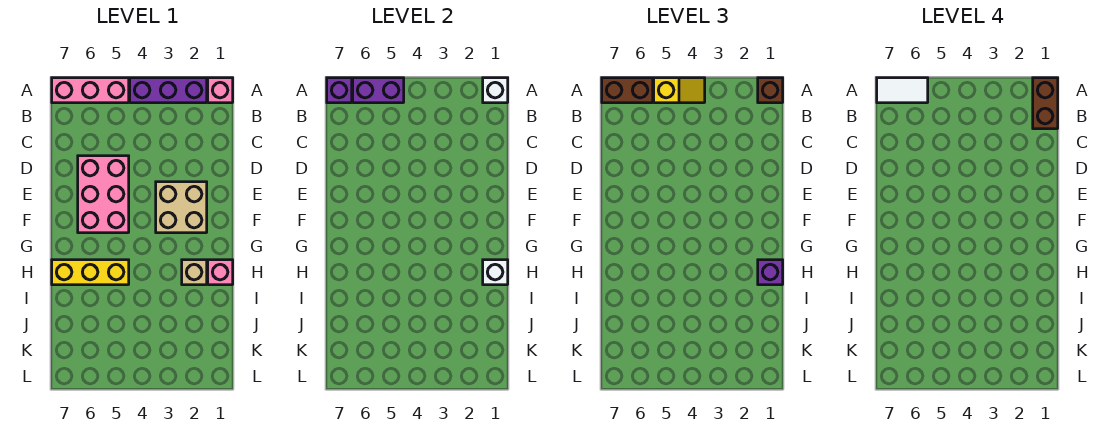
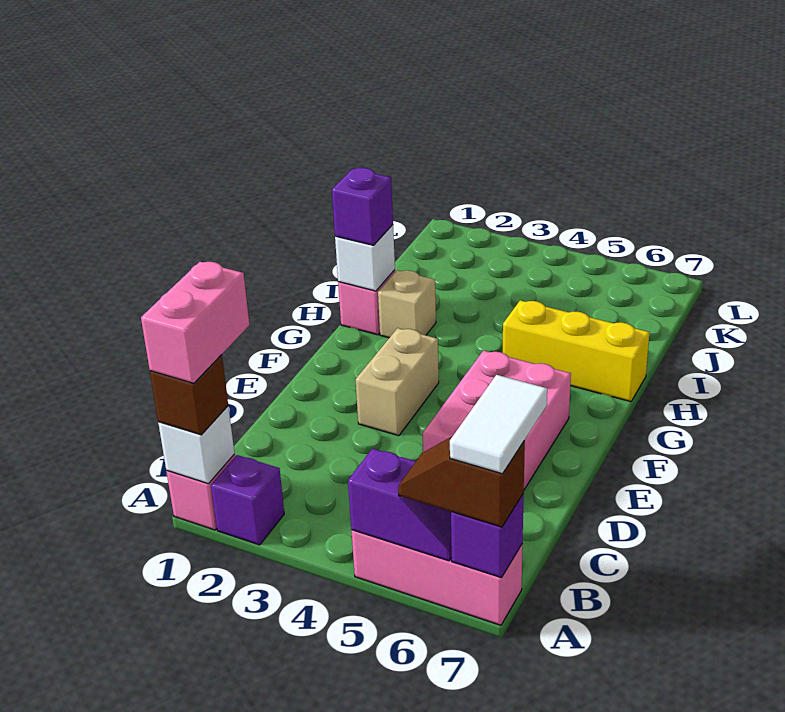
brown brick A1:B1 level 4 -> pink brick A1:B1 level 4
purple brick A2:A4 level 1 -> purple brick A2 level 1
yellow slope A4:A5 level 3 top 5 -> none
purple brick A5:A6 level 2 -> purple slope A5:A6 level 2 top 5
brown brick A6:A7 level 3 -> brown slope A6:A7 level 3 top 7
white tile A6:A7 level 4 -> white tile A7:B7 level 4
tan brick E2:F3 level 1 -> tan brick E3:F3 level 1

